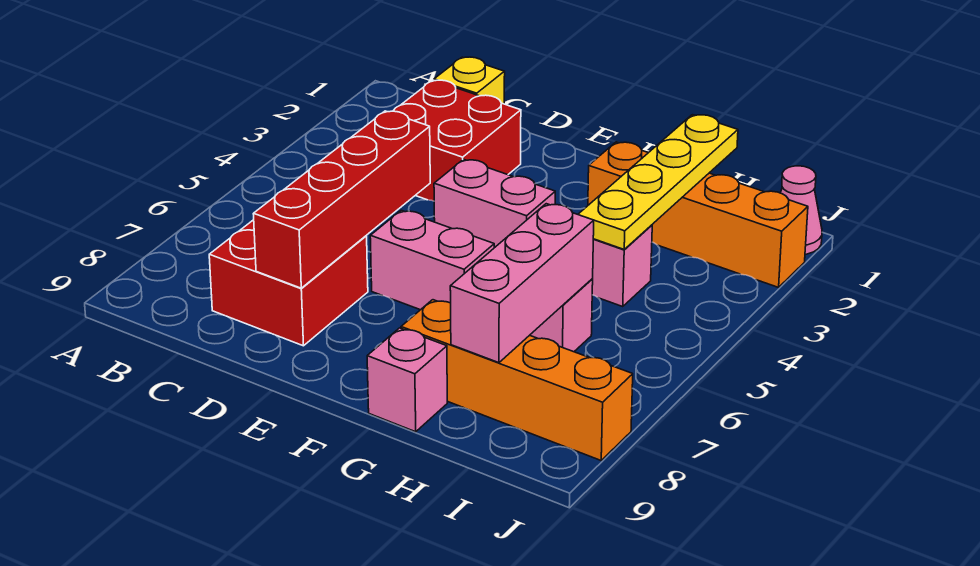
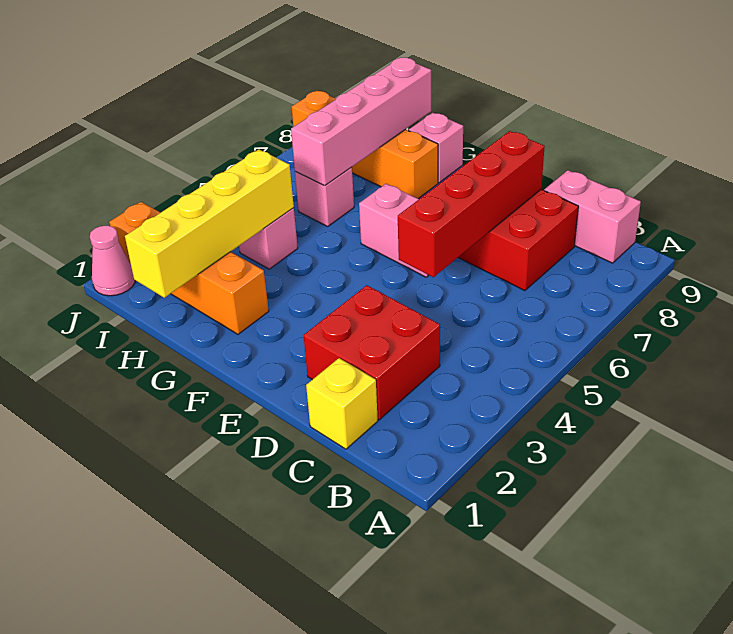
pink brick E4:F4 level 1 -> pink brick B9:C9 level 1
yellow plate H1:H4 level 2 -> yellow brick H1:H4 level 2
pink brick H6:H8 level 2 -> pink brick H6:H9 level 2

